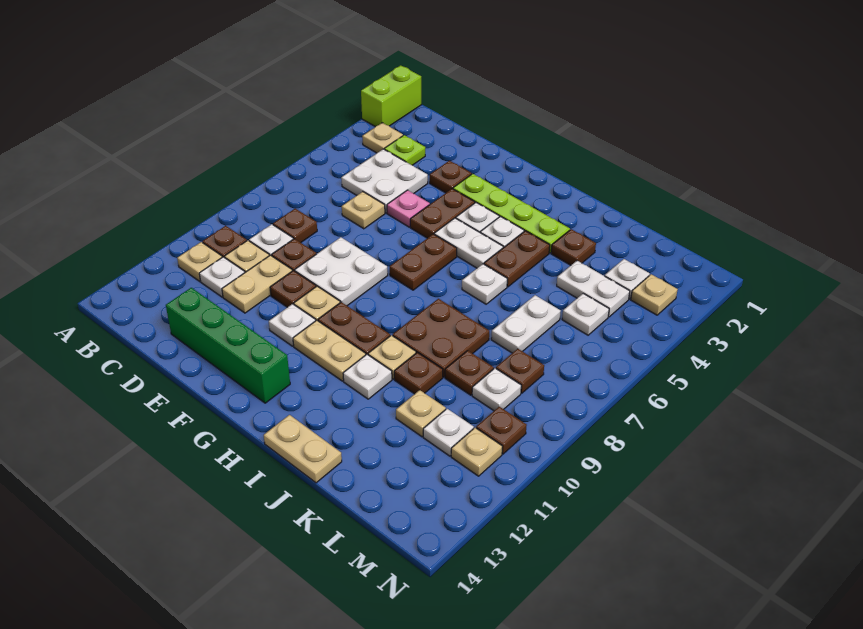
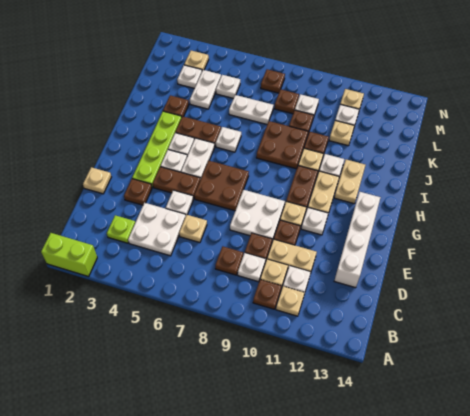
tan plate B3 level 1 -> tan plate E1 level 1
green brick D13:G13 level 1 -> white brick D13:G13 level 1
pink plate E5 level 1 -> white plate E5 level 1
brown plate G6:G7 level 1 -> brown plate F6:G7 level 1
tan plate I14:J14 level 1 -> tan plate H12:I12 level 1
brown plate M10 level 1 -> brown plate M7 level 1

